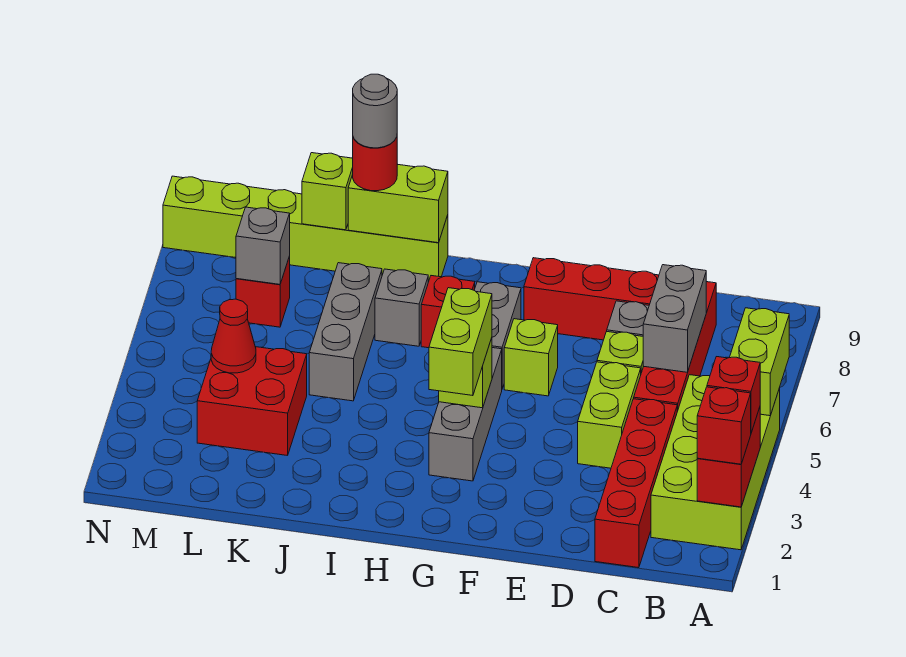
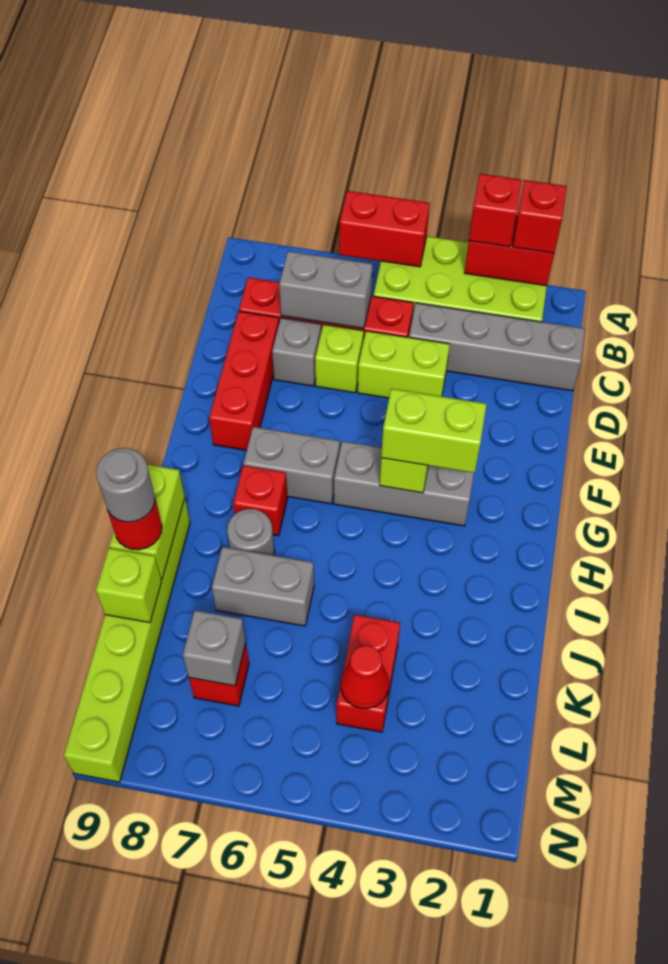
lime brick A5:A6 level 2 -> red brick A5:A6 level 2
red brick C1:C4 level 1 -> grey brick C1:C4 level 1
lime brick F6 level 1 -> none
grey brick I7 level 1 -> grey round brick I7 level 1
grey brick J5:J7 level 1 -> grey brick J6:J7 level 1
red brick K3:L4 level 1 -> red brick K4:L4 level 1

